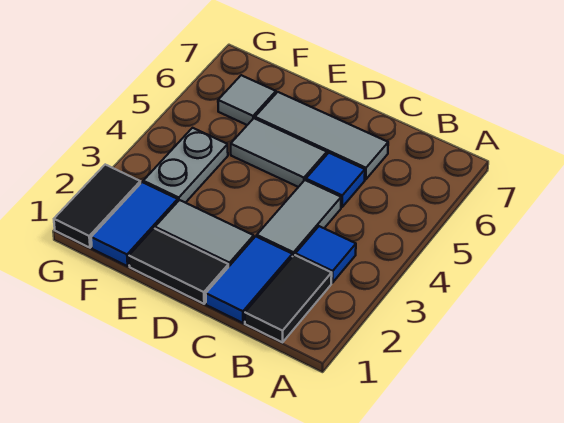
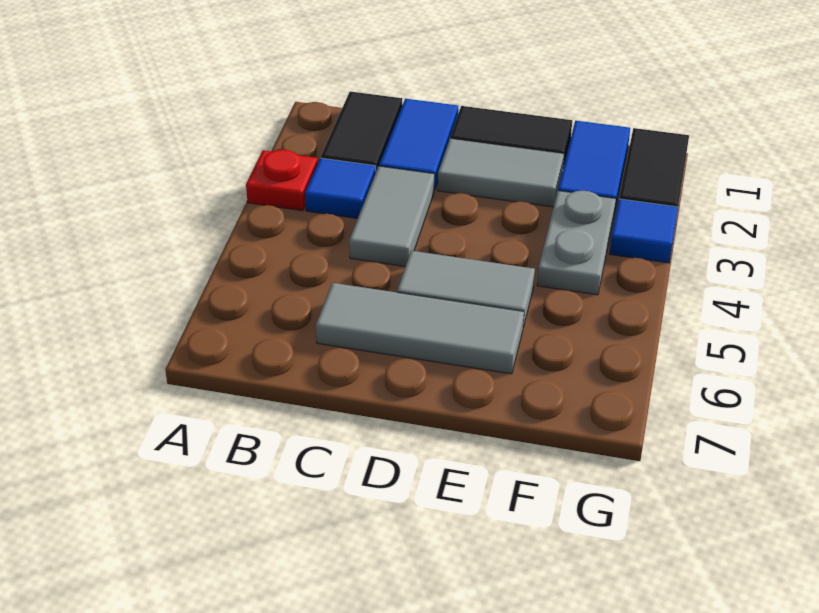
none -> red plate A3 level 1
blue tile C5 level 1 -> blue tile G3 level 1
grey tile F6 level 1 -> none

